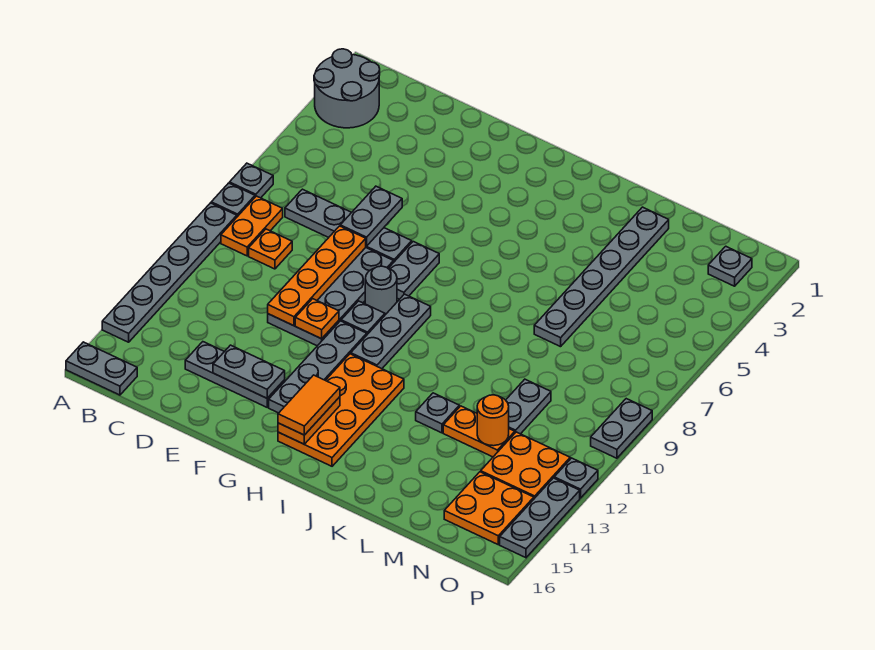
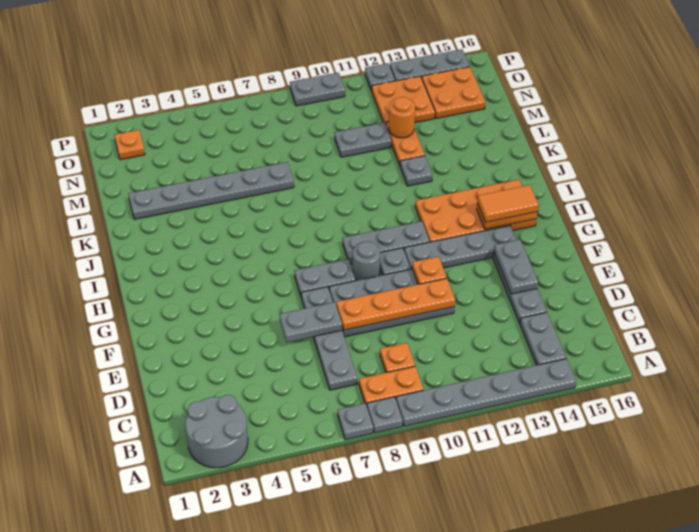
grey plate A16:B16 level 1 -> grey plate B14:C14 level 1
grey plate O2 level 1 -> orange plate O2 level 1

